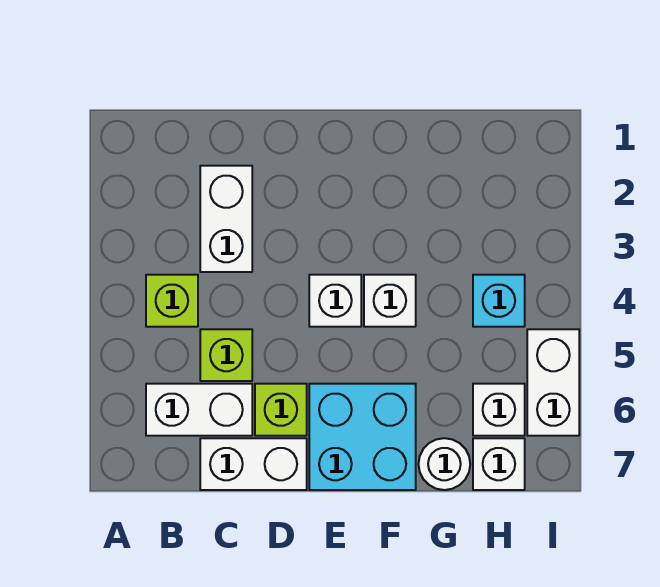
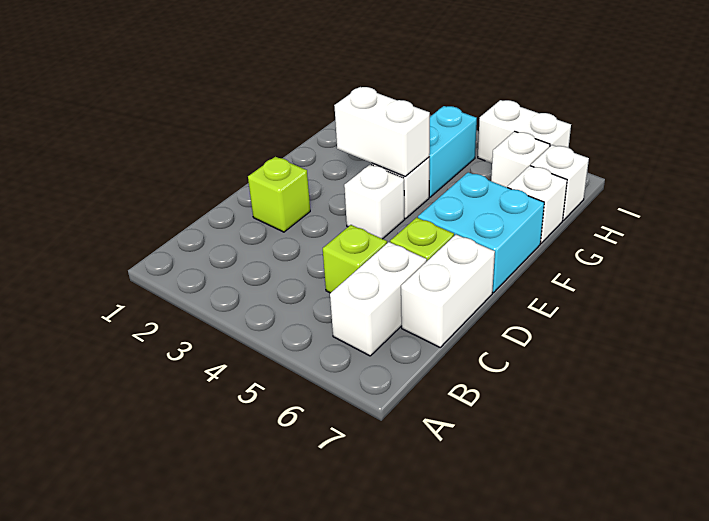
lime brick B4 level 1 -> lime brick D2 level 1
white brick C2:C3 level 1 -> white brick F3:F4 level 2
white round brick G7 level 1 -> white brick G7 level 1
cyan brick H4 level 1 -> cyan brick G4:H4 level 1

